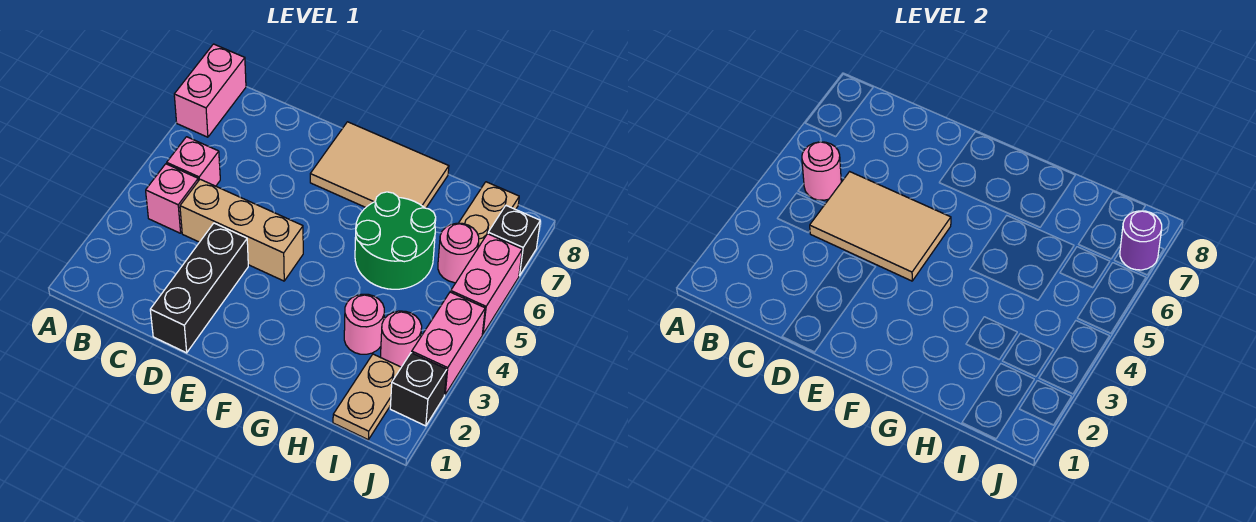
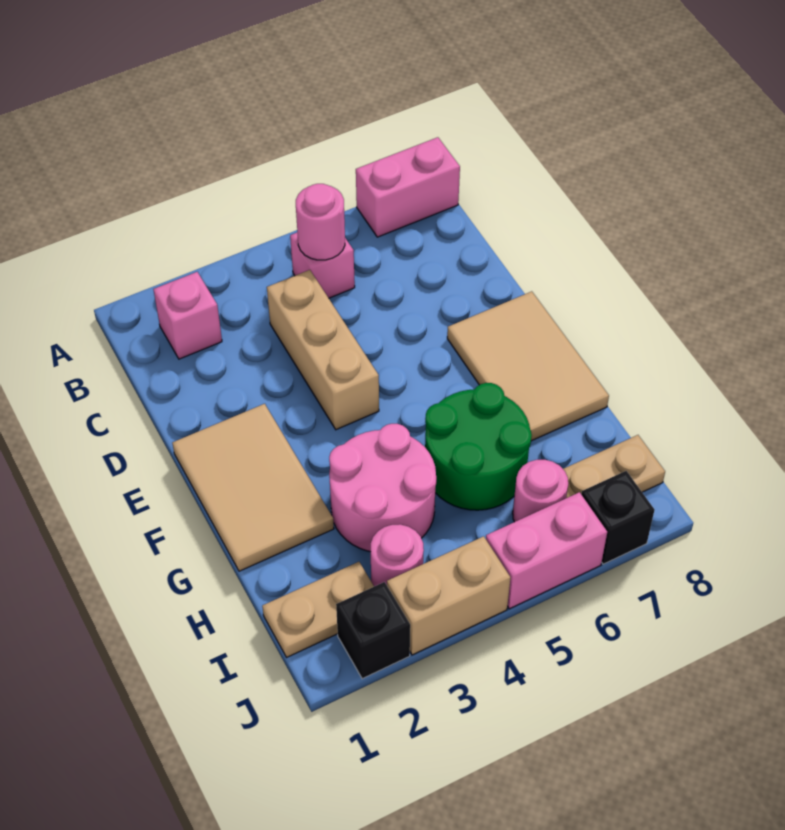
pink brick B4 level 1 -> pink brick B2 level 1
tan tile C4:E5 level 2 -> tan tile E1:G2 level 1
black brick D1:D3 level 1 -> none
pink round brick H3 level 1 -> pink round brick G3:H4 level 1
pink brick J3:J4 level 1 -> tan brick J3:J4 level 1
purple round brick J7 level 2 -> none

